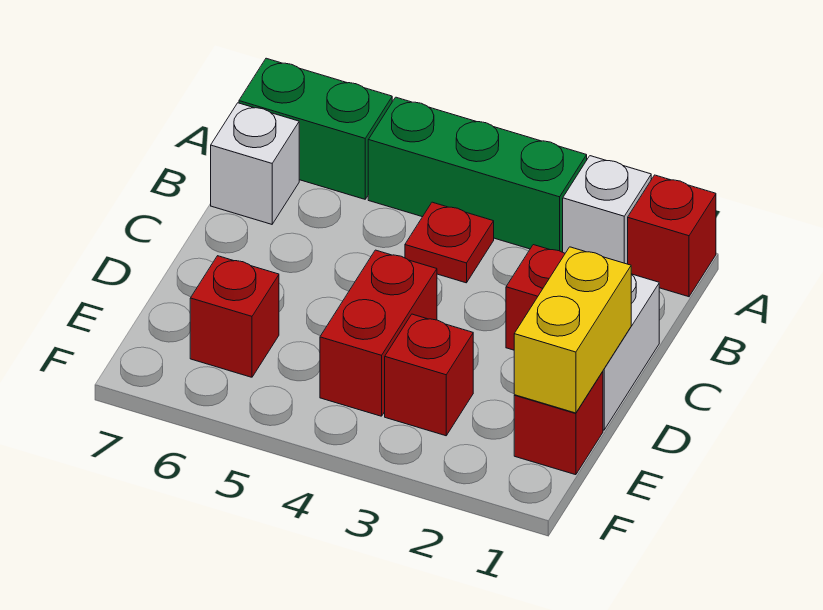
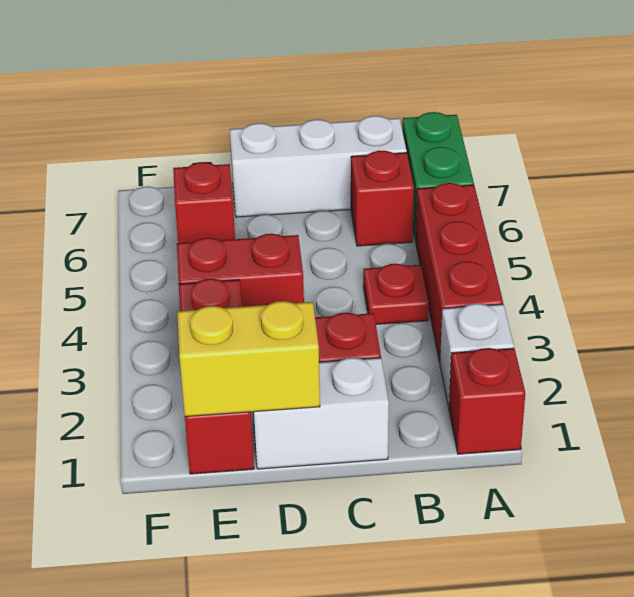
green brick A3:A5 level 1 -> red brick A3:A5 level 1
none -> red brick B6 level 1
white brick B7 level 1 -> white brick B7:D7 level 1

